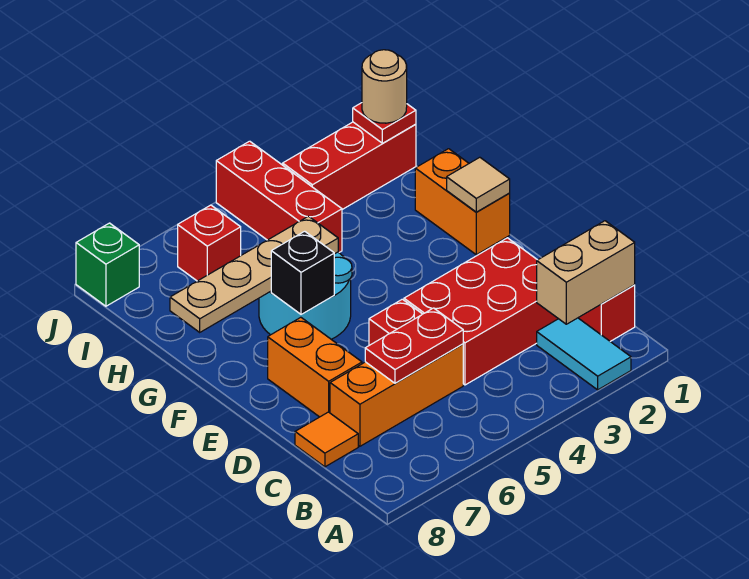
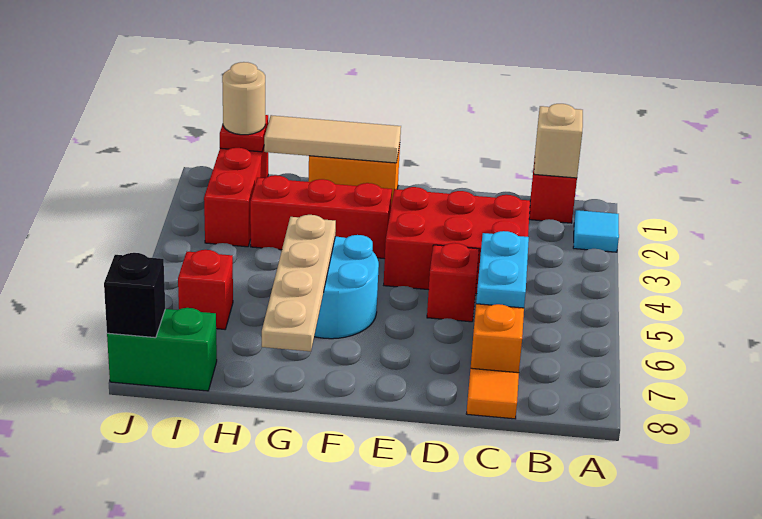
cyan tile A2:B2 level 1 -> cyan tile A2 level 1
tan brick B1:B2 level 2 -> tan brick B1 level 2
red brick C2:D4 level 1 -> red brick C3:E4 level 1
red plate C5:C6 level 2 -> cyan plate C5:C6 level 2
orange brick D7:E7 level 1 -> none
tan tile F1 level 2 -> tan tile F1:H1 level 2
black brick F6 level 2 -> black brick J8 level 2
red brick H4:J4 level 1 -> red brick F3:H3 level 1
green brick J8 level 1 -> green brick I8:J8 level 1

